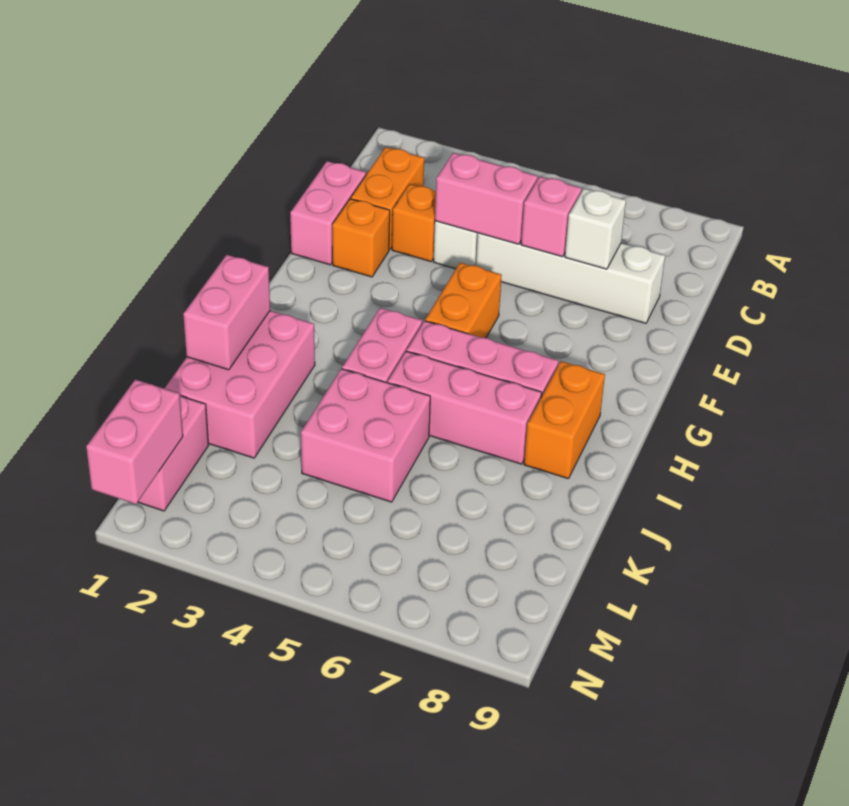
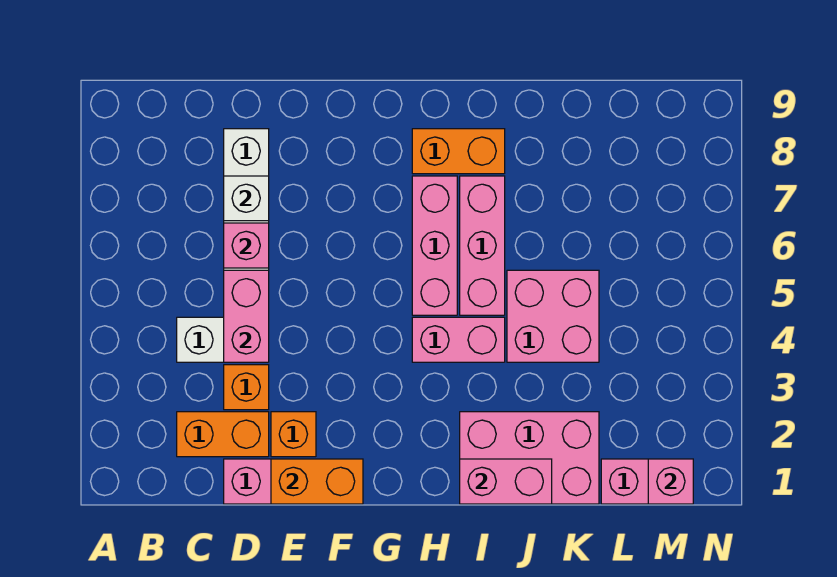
orange brick F5:G5 level 1 -> orange brick E1:F1 level 2
pink brick M1:N1 level 2 -> pink brick M1 level 2

